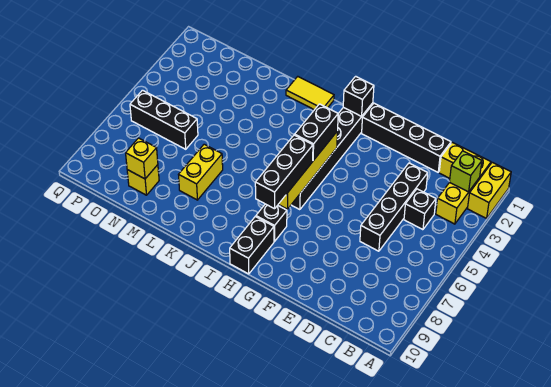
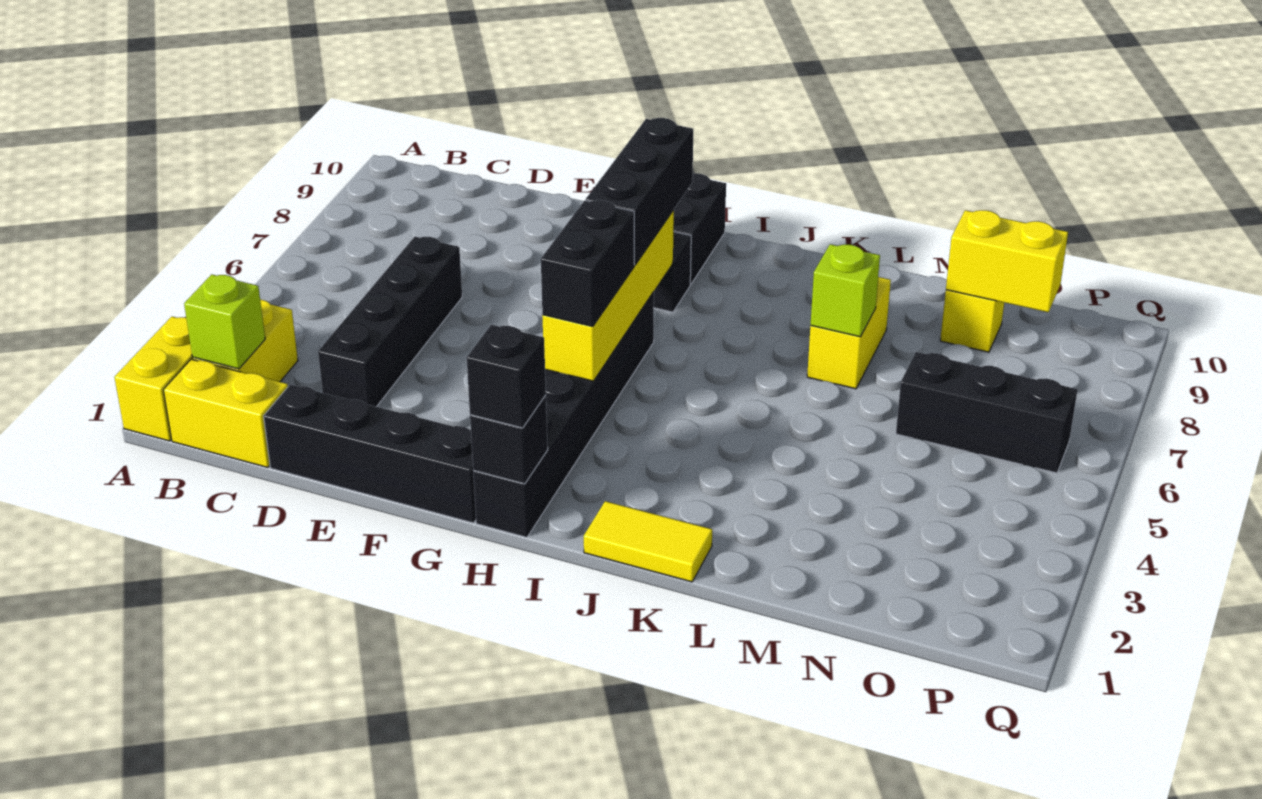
black brick C4 level 1 -> black brick H1 level 3
none -> lime brick L7 level 2
yellow brick N9 level 2 -> yellow brick N9:O9 level 2

